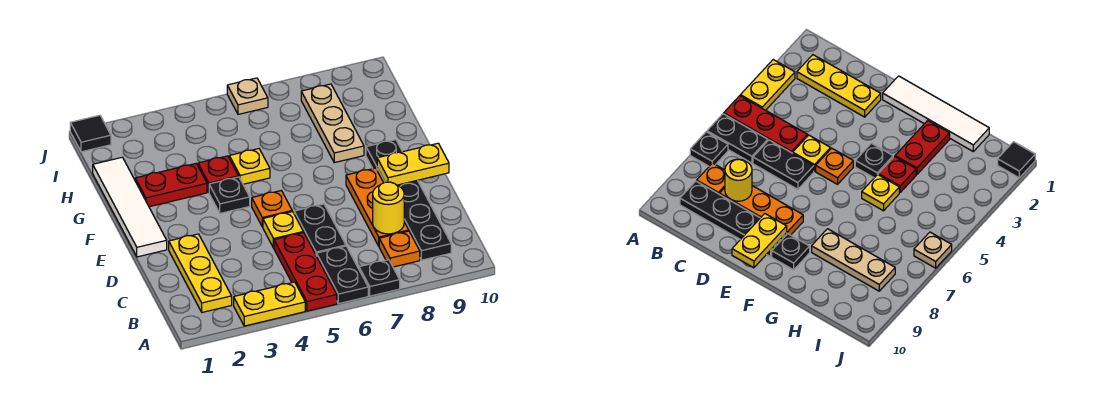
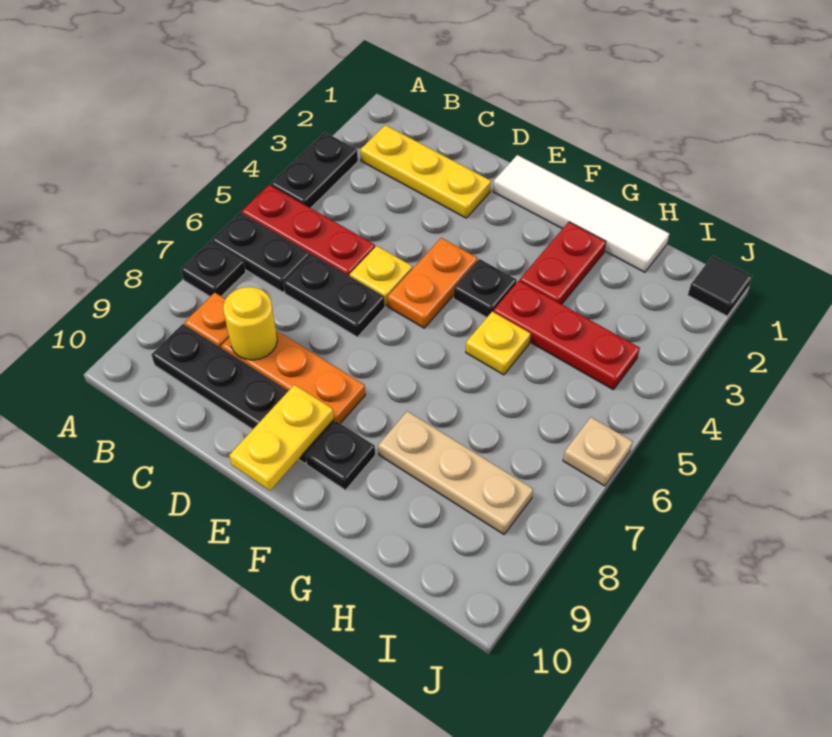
yellow plate A3:A4 level 1 -> black plate A3:A4 level 1
orange plate E5 level 1 -> orange plate E4:E5 level 1
red plate G4 level 1 -> red plate G4:I4 level 1

